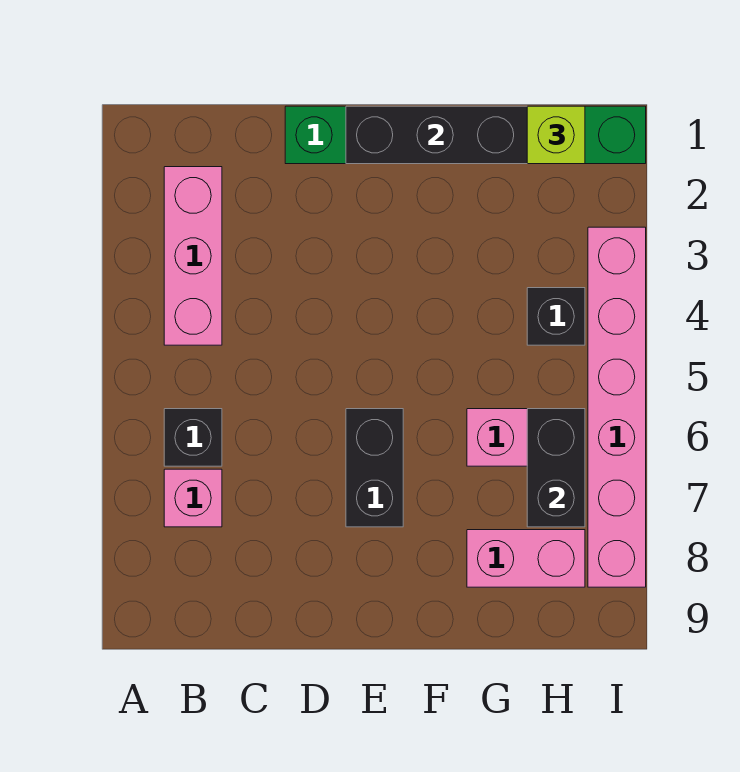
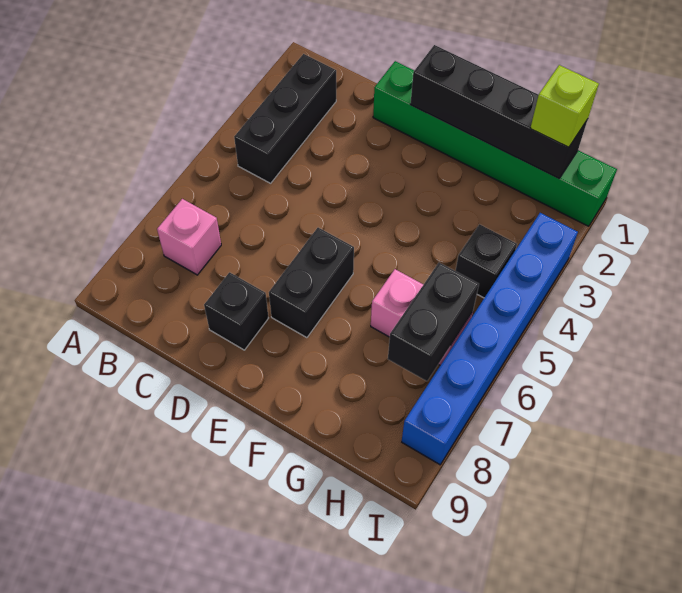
pink brick B2:B4 level 1 -> black brick B2:B4 level 1
black brick B6 level 1 -> black brick D8 level 1
pink brick G8:H8 level 1 -> none
pink brick I3:I8 level 1 -> blue brick I3:I8 level 1

